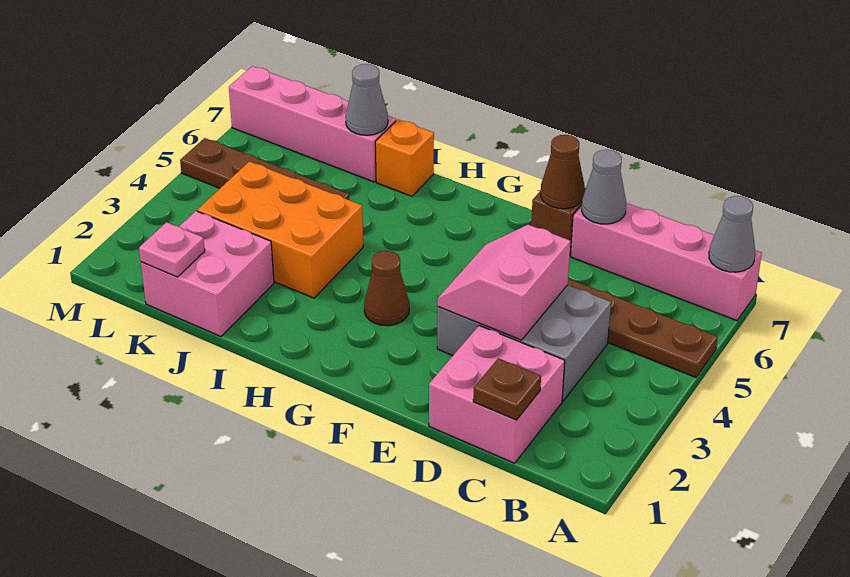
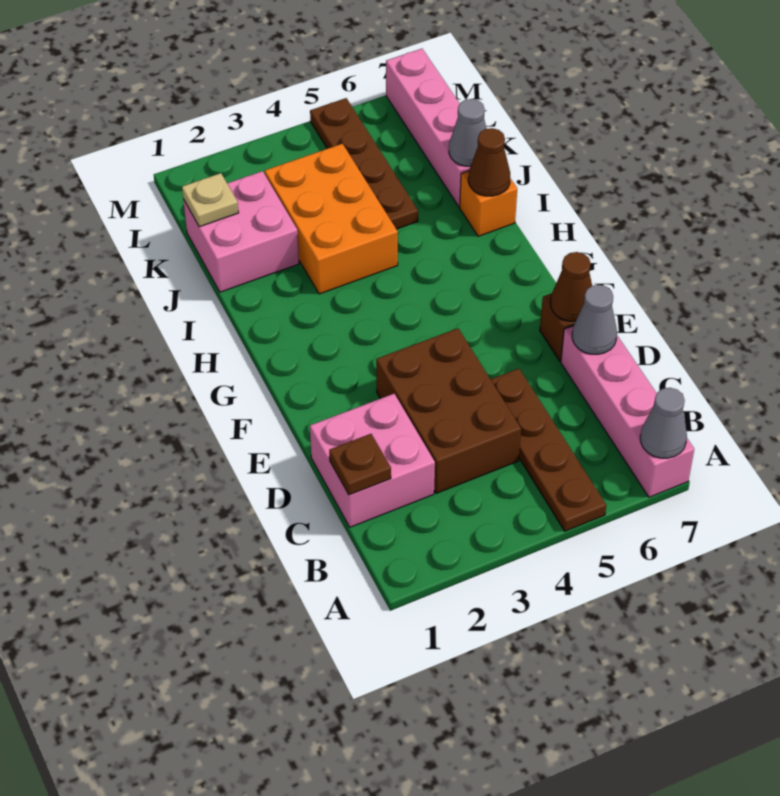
grey brick C3:E4 level 1 -> brown brick C3:E4 level 1
pink slope D3:E4 level 2 top D -> none
brown cone G3 level 1 -> brown cone I7 level 2
pink plate K1 level 2 -> tan plate K1 level 2

